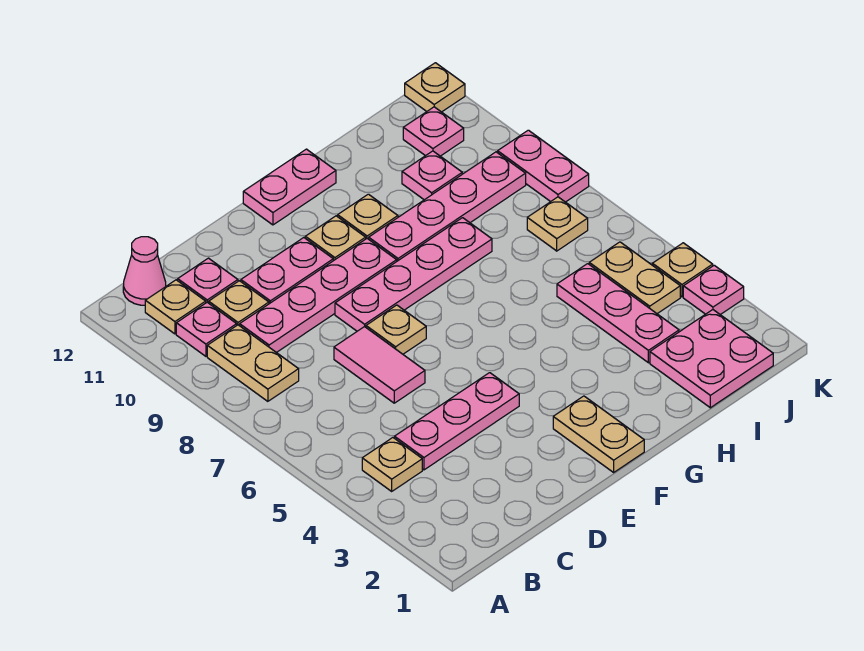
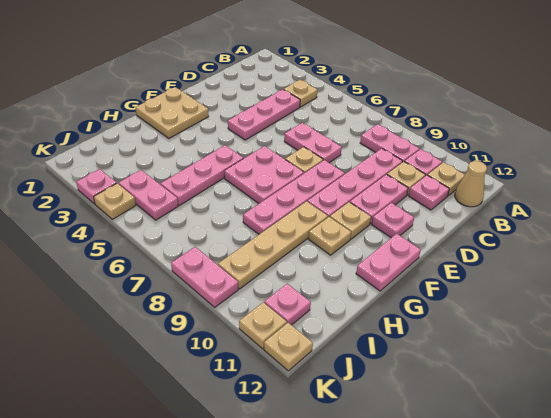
tan plate B8:B9 level 1 -> pink plate B8:B9 level 1
pink cone B12 level 1 -> tan cone B12 level 1
pink tile D6:D7 level 1 -> pink plate D6:D7 level 1
tan plate F1:F2 level 1 -> tan plate F1:G2 level 1
pink plate G9:J9 level 1 -> tan plate G9:J9 level 1
pink plate I1:J2 level 1 -> pink plate F6:G7 level 1
pink plate I3:I5 level 1 -> pink plate G5:I5 level 1
pink plate I10 level 1 -> pink plate E11 level 1
tan plate J4:J5 level 1 -> pink plate J4:J5 level 1
tan plate J7 level 1 -> tan plate K11 level 1

